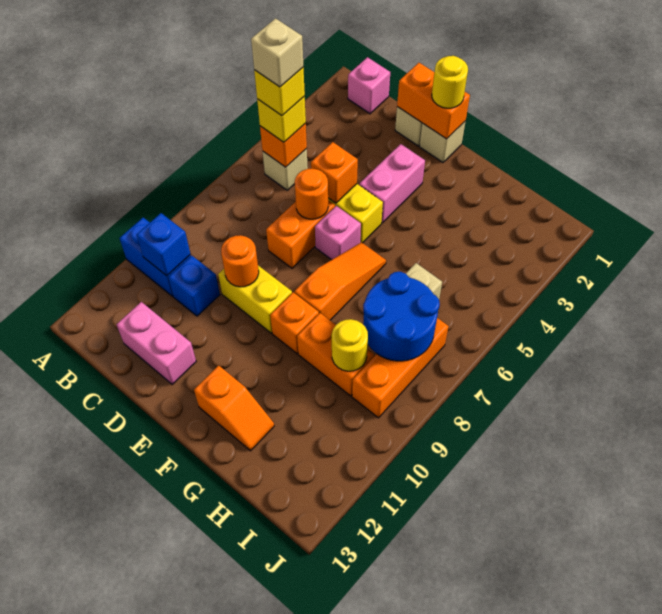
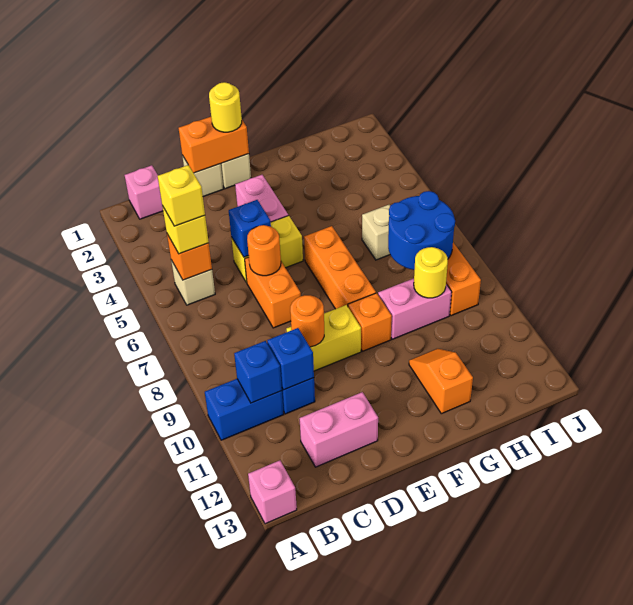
tan brick B5 level 5 -> none
none -> blue brick C10 level 2
orange brick D5 level 2 -> blue brick D5 level 2
pink brick E6 level 1 -> pink brick A13 level 1
orange slope F6:F8 level 1 top 8 -> orange brick F6:F8 level 1
orange slope F12:G12 level 1 top F -> orange slope G11:G12 level 1 top 12
orange brick G9:H9 level 1 -> pink brick G9:H9 level 1

